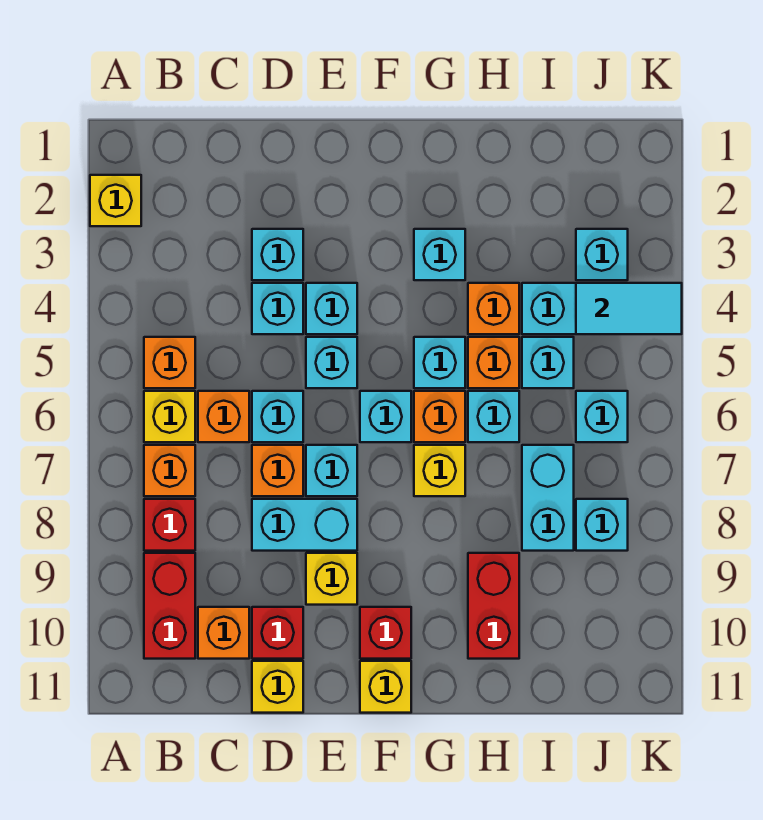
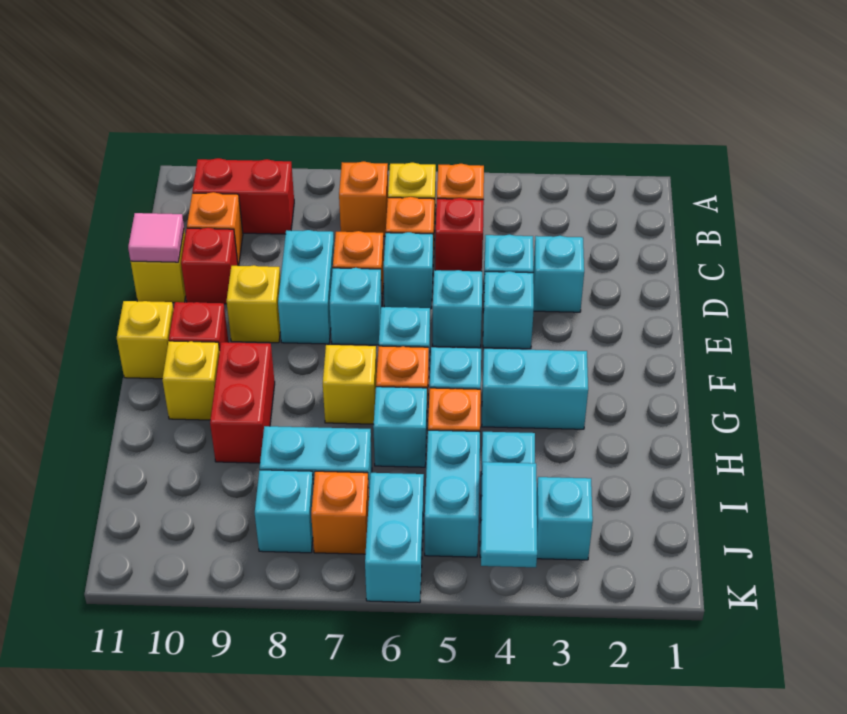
yellow brick A2 level 1 -> yellow brick G10 level 1
red brick B8 level 1 -> red brick C5 level 1
none -> pink tile D11 level 2
cyan brick G3 level 1 -> cyan brick G3:G4 level 1
orange brick H4 level 1 -> orange brick J7 level 1
red brick H9:H10 level 1 -> red brick G9:H9 level 1
cyan brick I5 level 1 -> cyan brick I5:J5 level 1
cyan brick J6 level 1 -> cyan brick J6:K6 level 1

